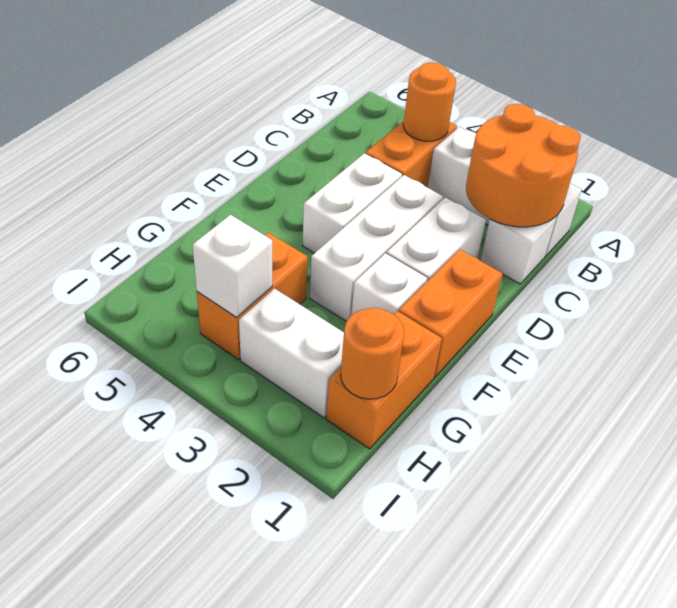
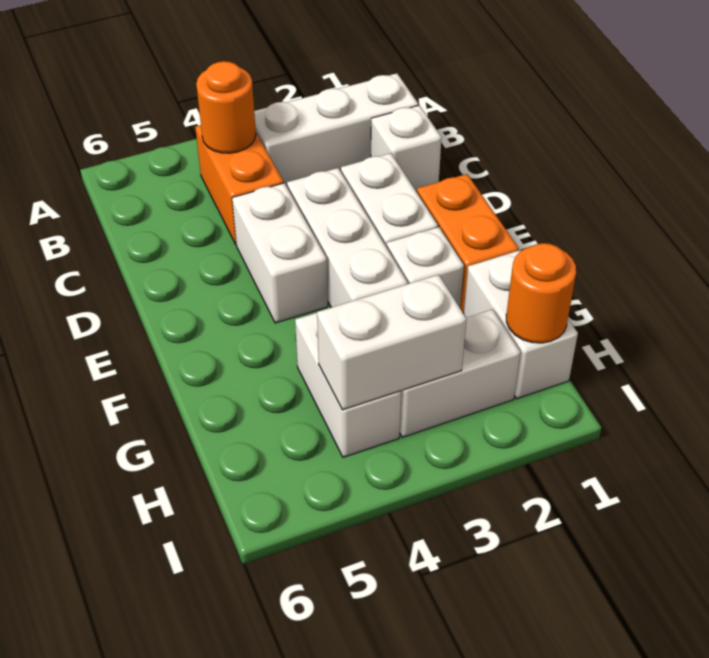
orange round brick B1:C2 level 2 -> none
orange brick G1:H1 level 1 -> white brick G1:H1 level 1
orange brick G4:H4 level 1 -> white brick G4:H4 level 1
white brick H4 level 2 -> white brick H3:H4 level 2

